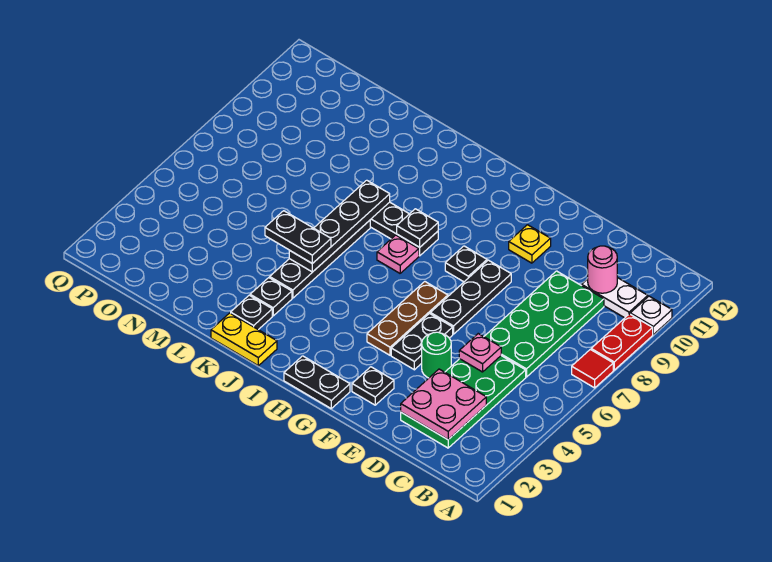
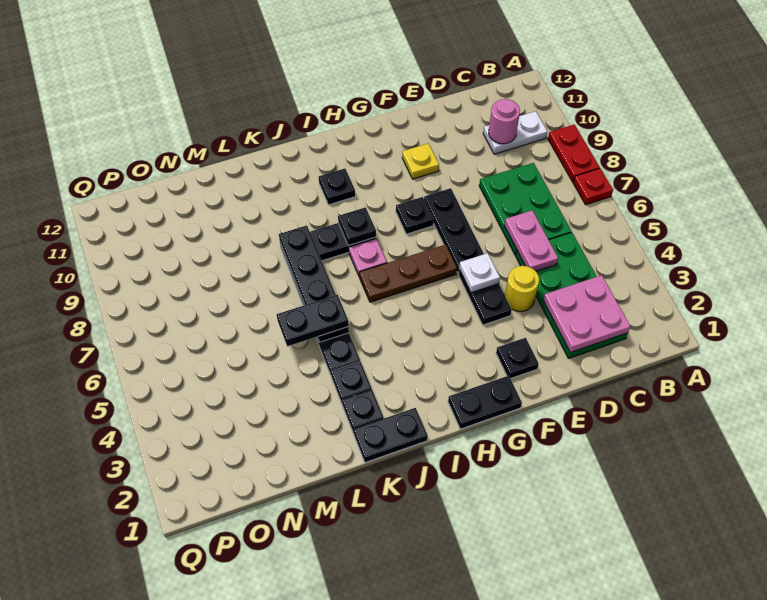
red tile A7 level 1 -> red plate A7 level 1
white plate A10 level 1 -> white plate F5 level 2
green plate C6:D9 level 1 -> green plate C6:D8 level 1
pink plate D5 level 2 -> pink plate D5:D6 level 2
green round brick E4 level 1 -> yellow round brick E4 level 1
brown plate G4:G6 level 1 -> brown plate G6:I6 level 1
none -> black plate I10 level 1
yellow plate J1:K1 level 1 -> black plate J1:K1 level 1

